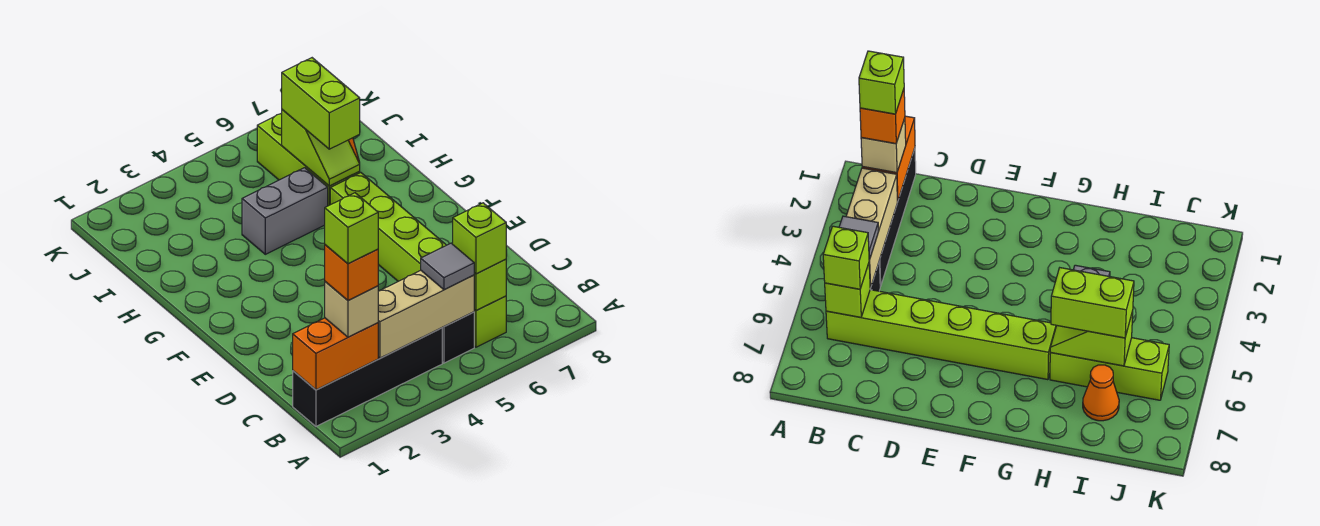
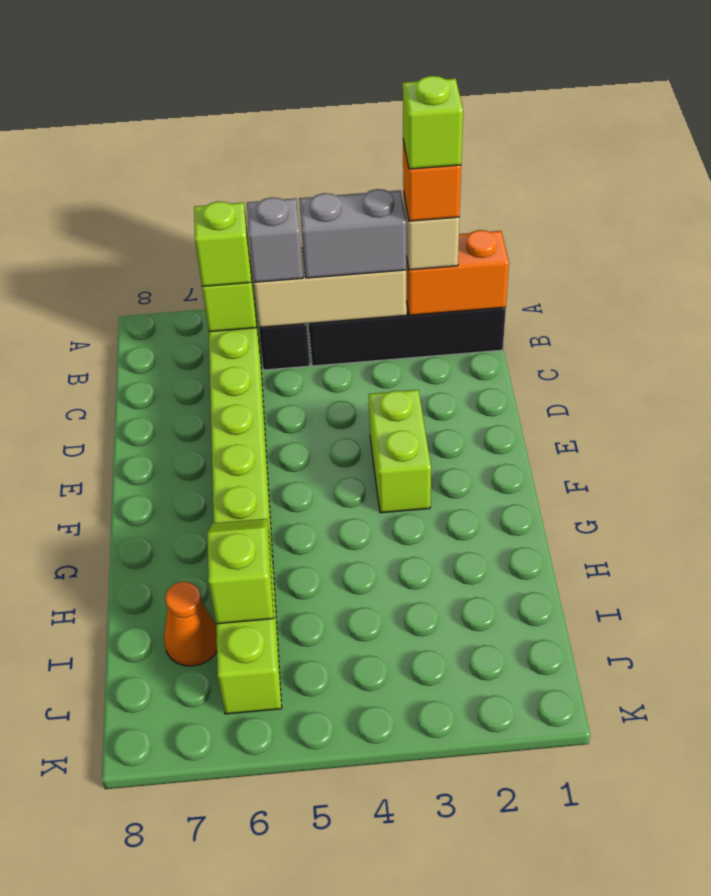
grey tile B5 level 3 -> grey brick B5 level 3
grey brick H4:H5 level 1 -> grey brick B3:B4 level 3
lime brick H6:I6 level 3 -> lime brick E3:F3 level 1

